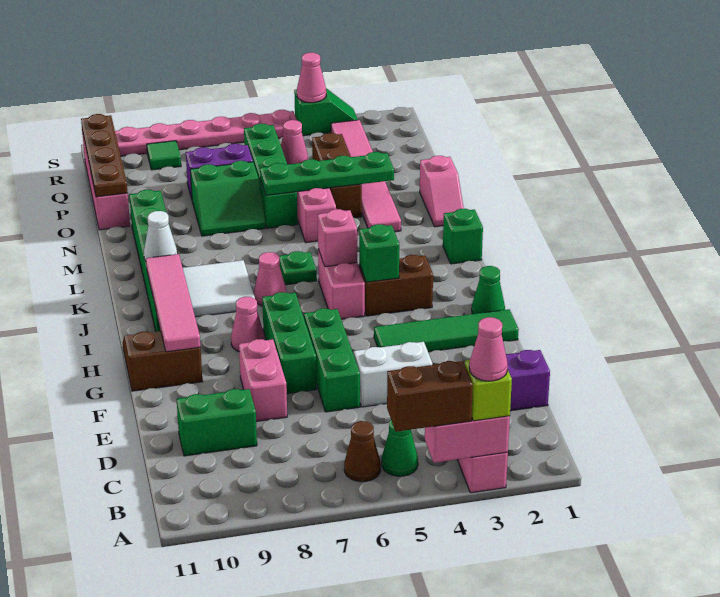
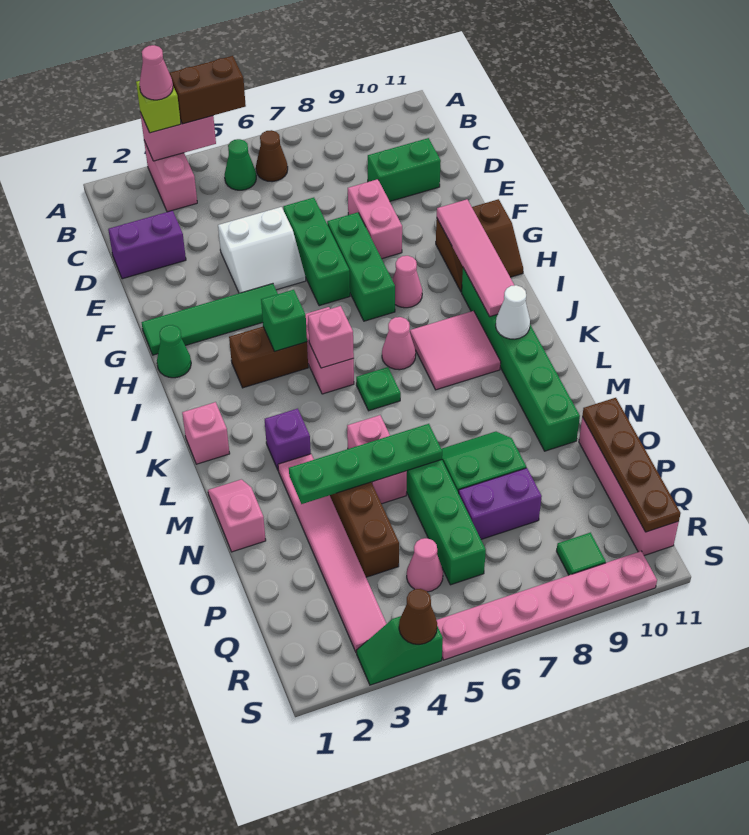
white tile J8:K9 level 1 -> pink tile J8:K9 level 1
green brick K1 level 1 -> pink brick K1 level 1
none -> purple brick L3 level 1
pink cone S4 level 2 -> brown cone S4 level 2

